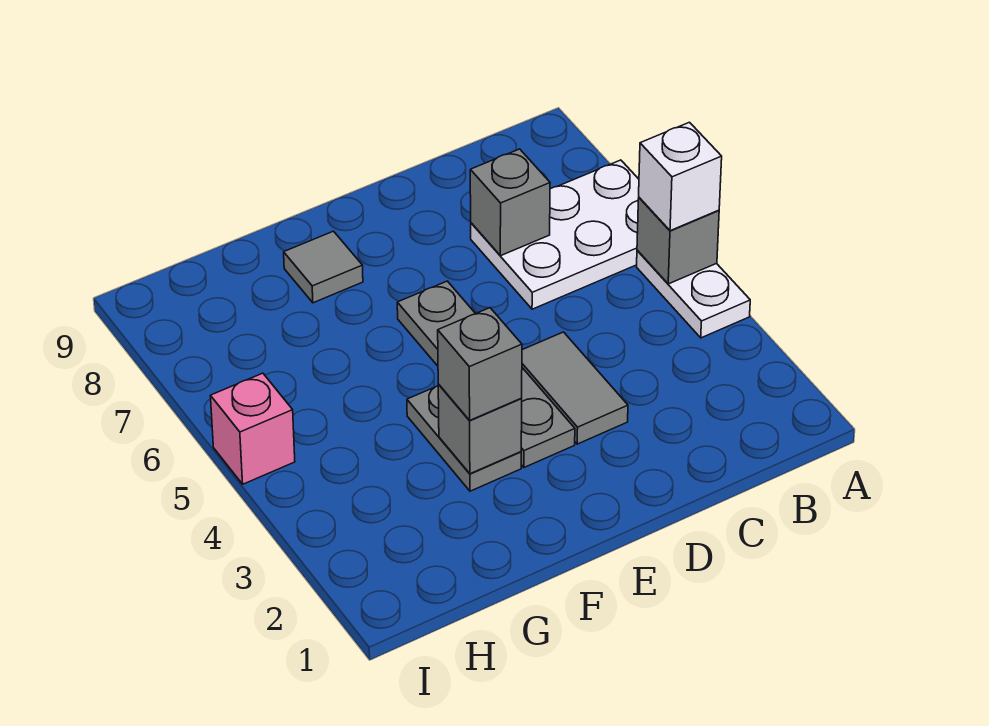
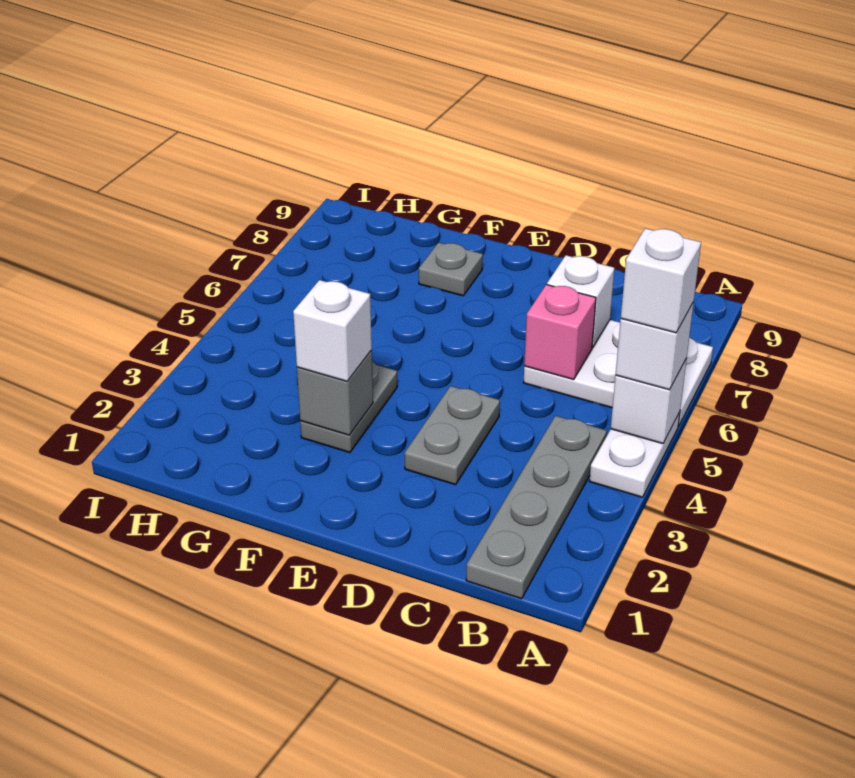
grey brick A5 level 2 -> white brick A5 level 2
none -> white brick A5 level 4
grey brick C7 level 2 -> white brick C7 level 2
grey tile D3:D4 level 1 -> grey plate D3:D4 level 1
grey plate E3:E6 level 1 -> grey plate B1:B4 level 1
grey brick F3 level 3 -> white brick F3 level 3
grey tile F8 level 1 -> grey plate F8 level 1
pink brick I5 level 1 -> pink brick C6 level 2

